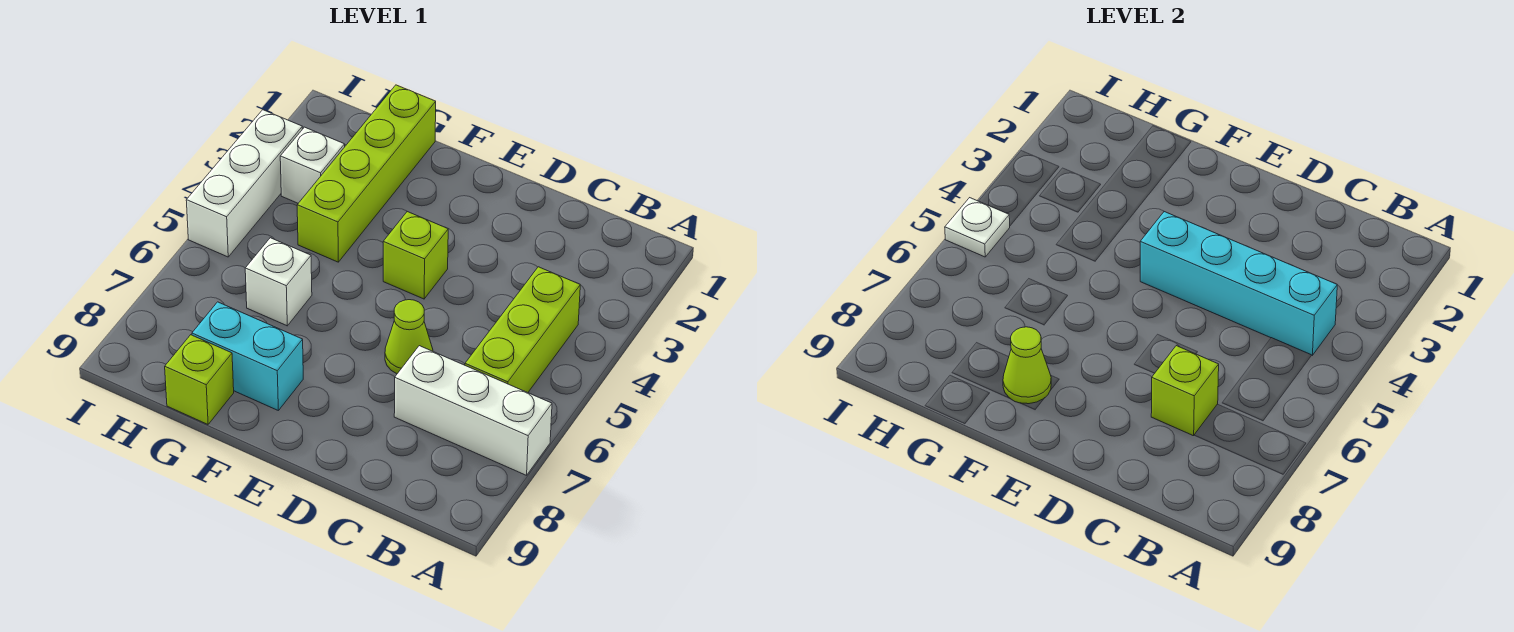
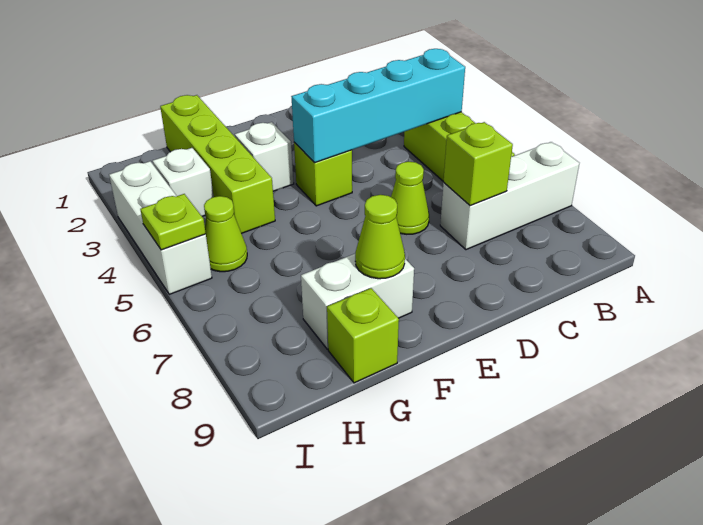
cyan brick F8:G8 level 1 -> white brick F8:G8 level 1
white brick G6 level 1 -> white brick F3 level 1
none -> lime cone H5 level 1
white plate I5 level 2 -> lime plate I5 level 2

